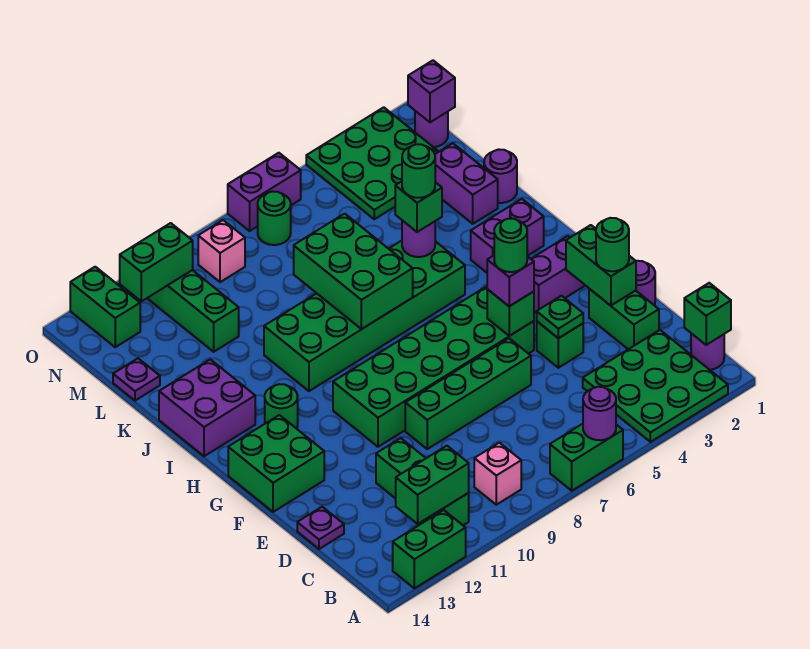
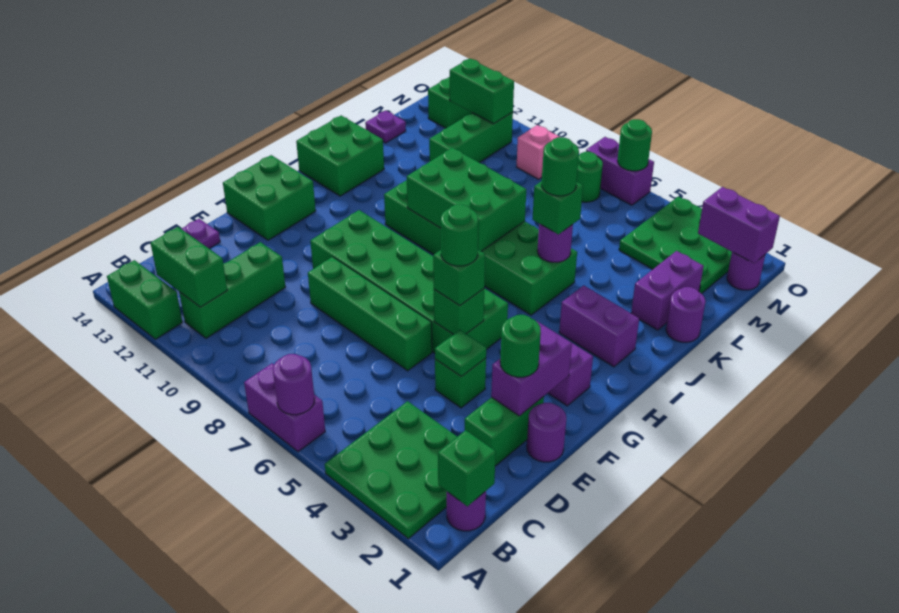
green brick A6:A7 level 1 -> purple brick A6:A7 level 1
pink brick B9 level 1 -> none
green brick E2:F2 level 2 -> purple brick E2:F2 level 2
purple brick F5 level 3 -> green brick F5 level 3
green round brick H12 level 1 -> green round brick O6 level 2
green brick I7:K8 level 2 -> green brick I7:J9 level 2
purple brick I13:J14 level 1 -> green brick I13:J14 level 1
purple brick N1 level 2 -> purple brick N1:N2 level 2

